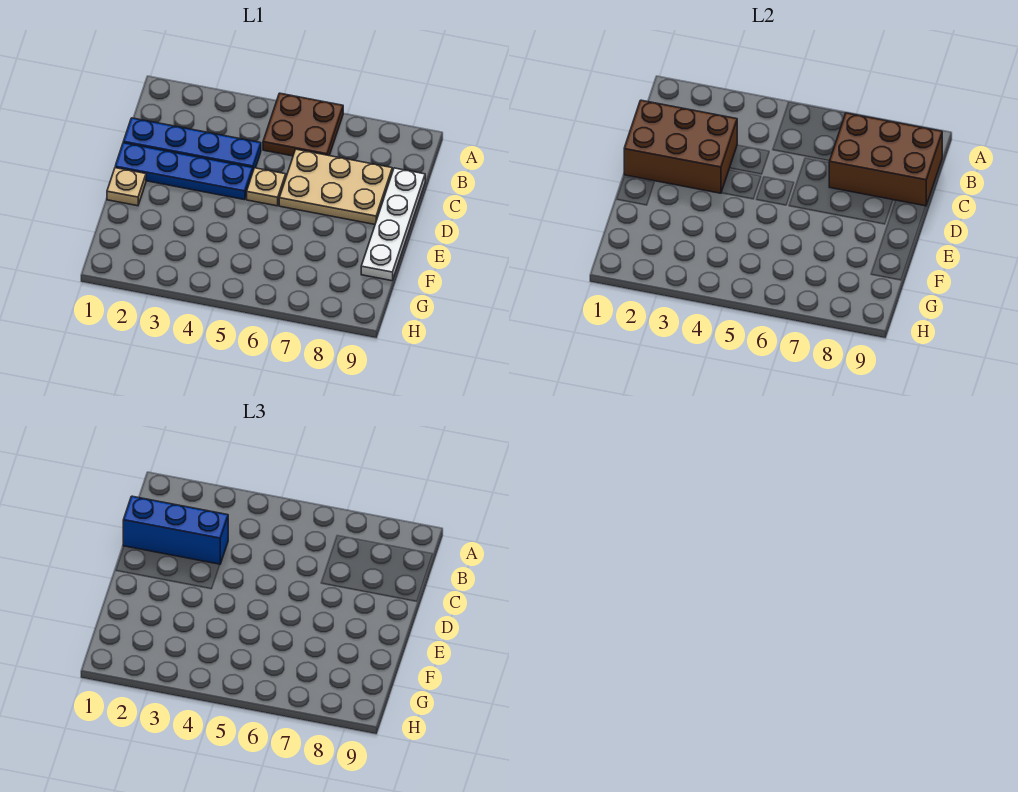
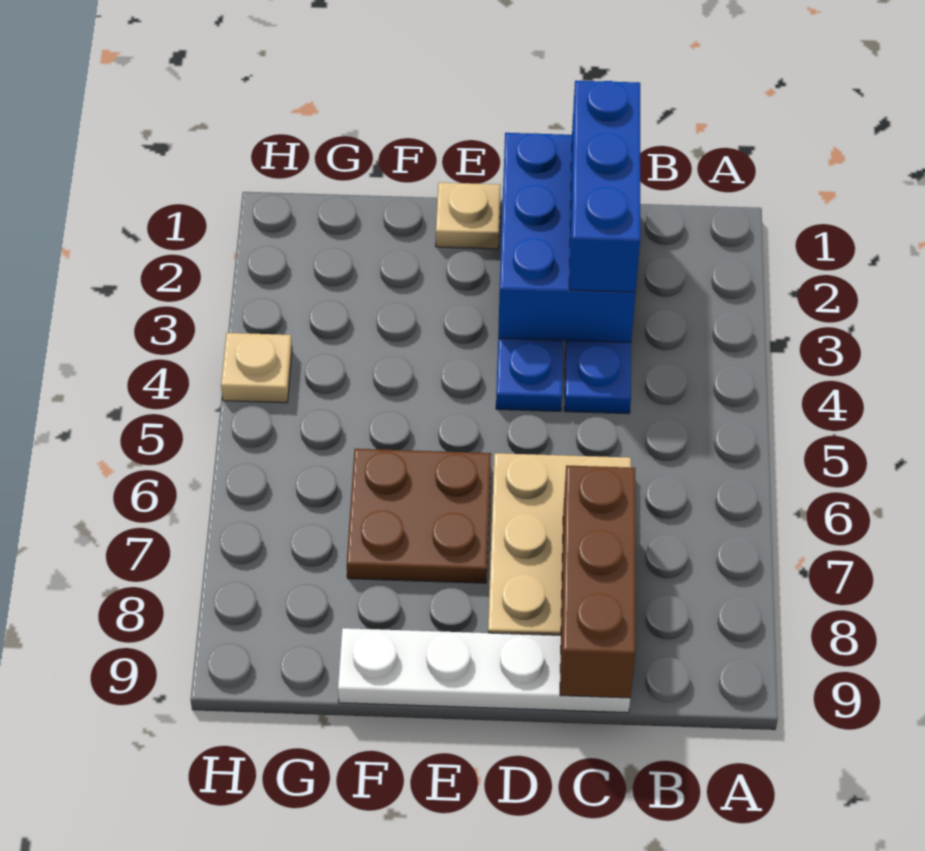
brown plate A5:B6 level 1 -> brown plate E6:F7 level 1
brown brick B7:C9 level 2 -> brown brick C7:C9 level 2
brown brick C1:D3 level 2 -> blue brick C1:D3 level 2
tan plate D5 level 1 -> tan plate H4 level 1

